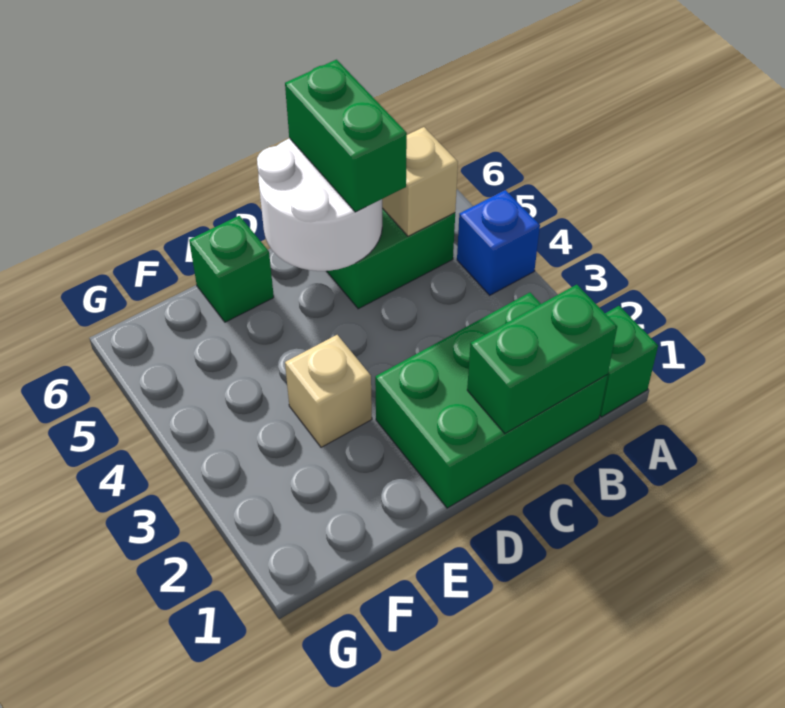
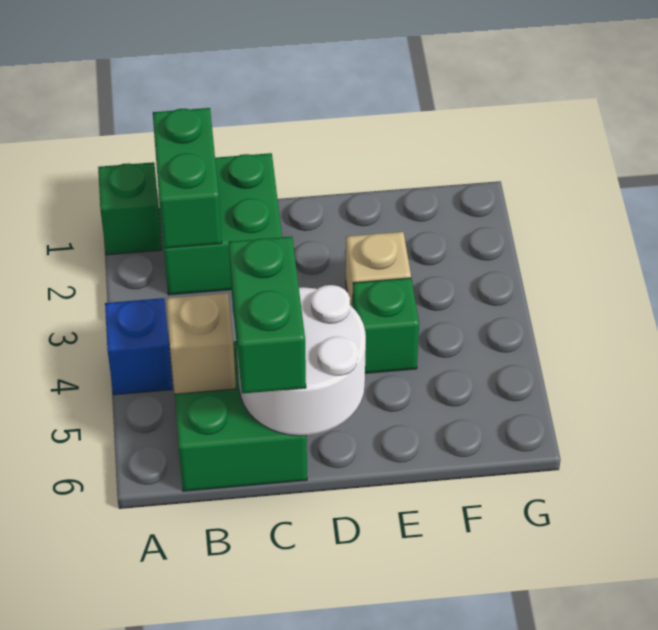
green brick B1:D2 level 1 -> green brick B1:C2 level 1
green brick B1:C1 level 2 -> green brick B1:B2 level 2
green brick E6 level 1 -> green brick E4 level 1

